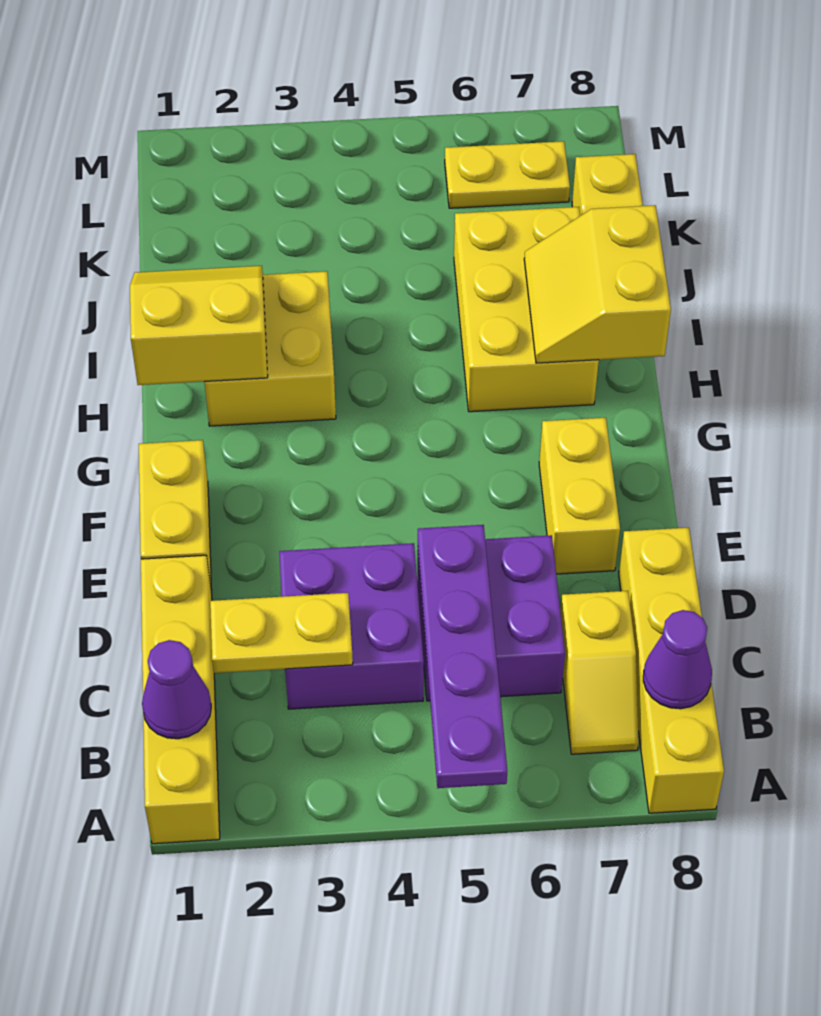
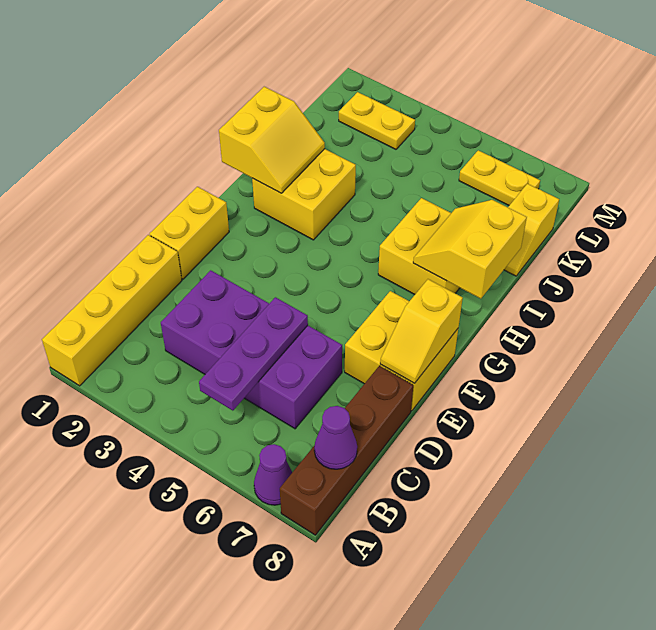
purple plate A5:D5 level 2 -> purple plate B5:D5 level 2
yellow brick A8:D8 level 1 -> brown brick A8:D8 level 1
purple cone B1 level 2 -> purple cone A7 level 1
yellow slope B7:C7 level 1 top C -> yellow slope E8:F8 level 2 top F
yellow plate C2:C3 level 2 -> yellow plate L2:L3 level 1
yellow brick E7:F7 level 1 -> yellow brick E7:F8 level 1
yellow slope H1:I2 level 2 top H -> yellow slope H1:I2 level 2 top 1
yellow brick H6:J7 level 1 -> yellow brick H6:I7 level 1

